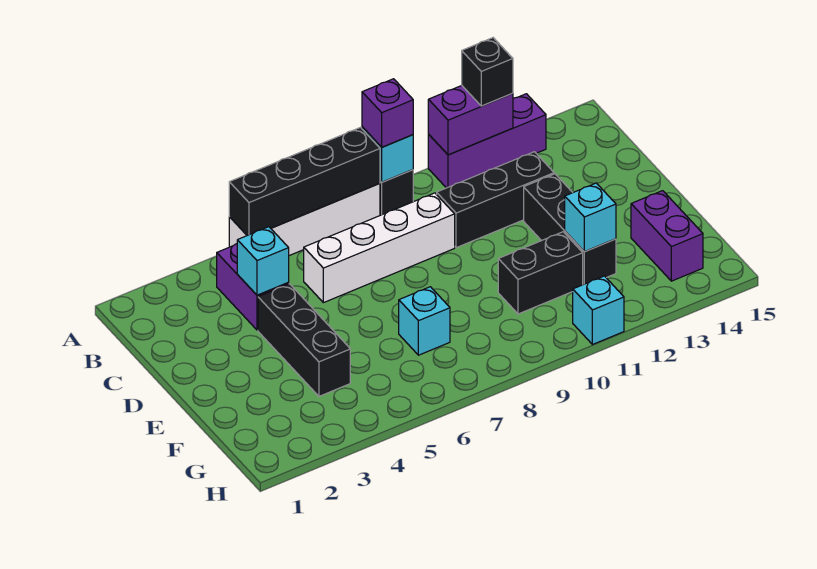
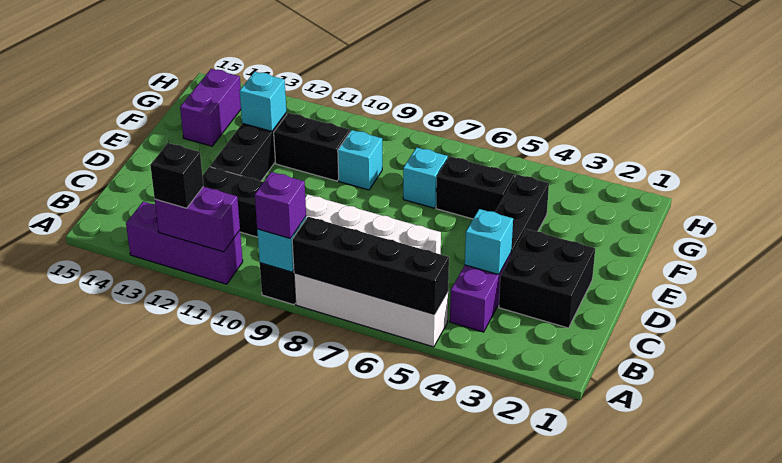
none -> black brick C2:D3 level 1
none -> black brick F5:F6 level 1
cyan brick H11 level 1 -> cyan brick F9 level 1

